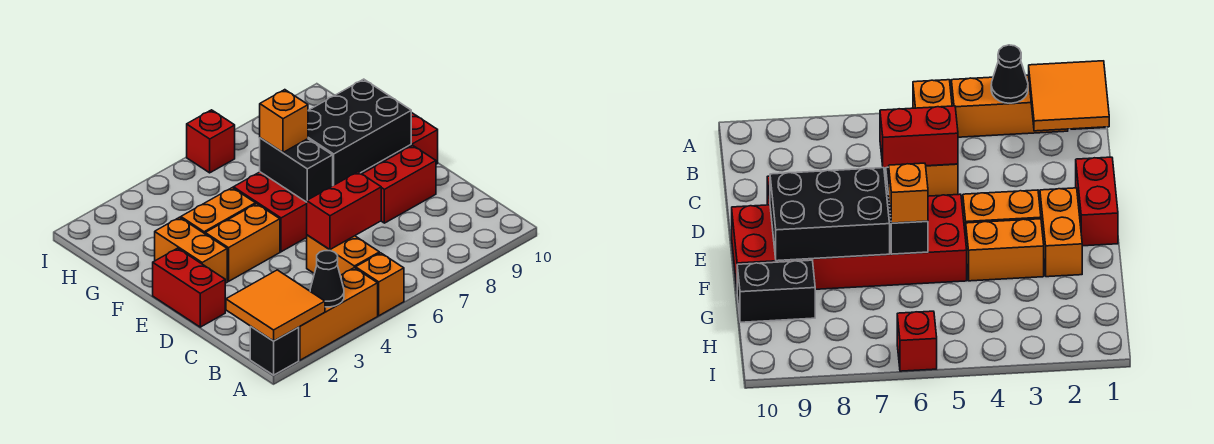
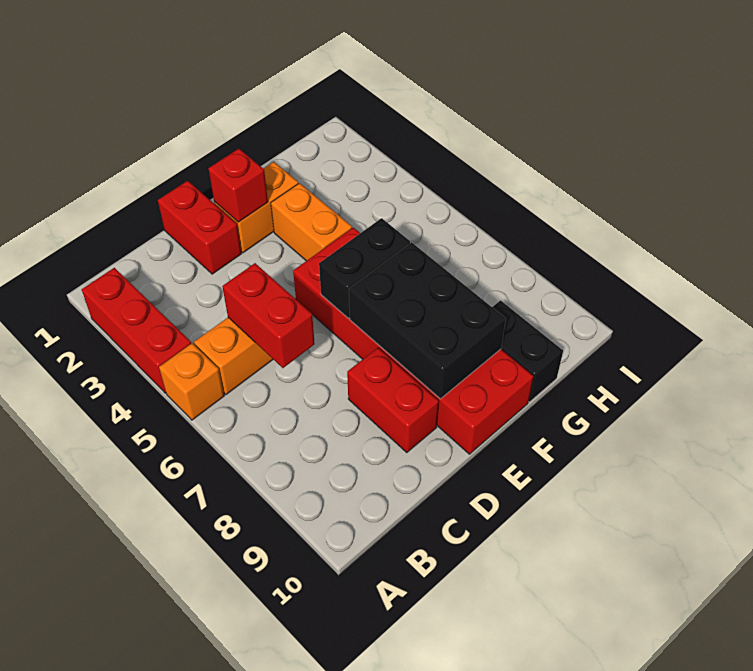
black brick A1 level 1 -> none
orange tile A1:B2 level 2 -> none
orange brick A2:A4 level 1 -> red brick A2:A4 level 1
black cone A3 level 2 -> none
red brick D1:E1 level 1 -> red brick D1:D2 level 1
orange brick E3:E4 level 1 -> none
orange brick F6 level 3 -> none
red brick I6 level 1 -> red brick E2 level 2

